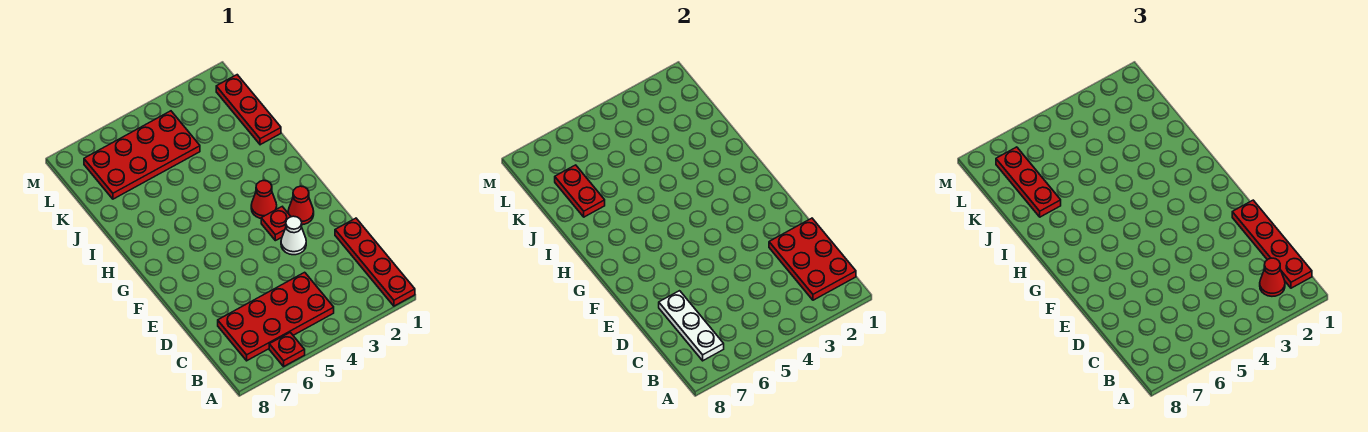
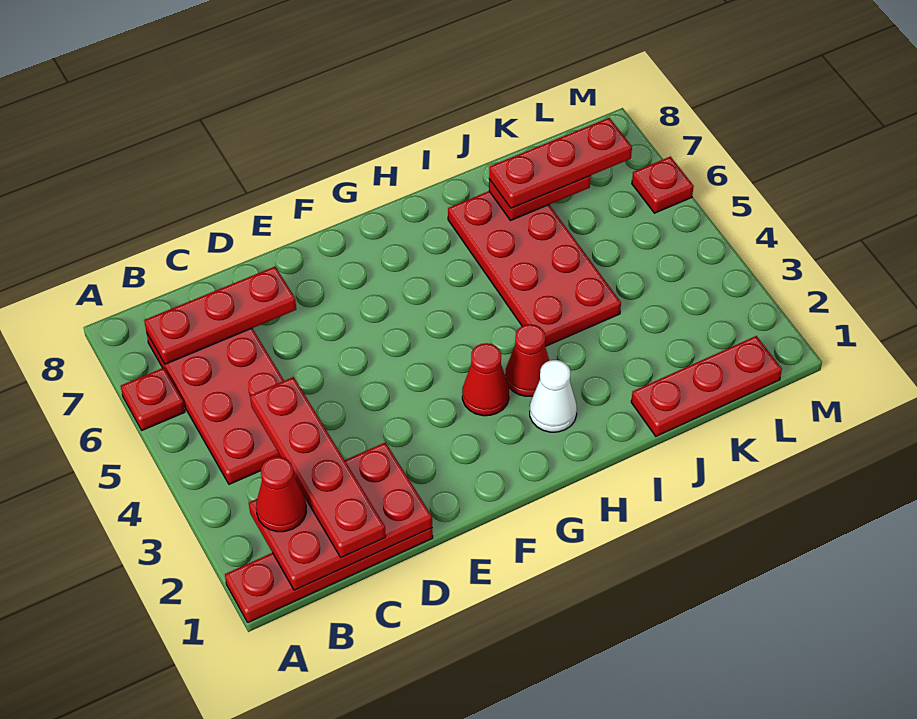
red plate B1:E1 level 3 -> red plate C1:C4 level 3
white plate B7:D7 level 2 -> red plate B7:D7 level 2
white cone E3 level 1 -> white cone H2 level 1
red cone F2 level 1 -> red cone H3 level 1
red plate F3 level 1 -> red plate M6 level 1
red plate K4:L7 level 1 -> red plate I4:J7 level 1

